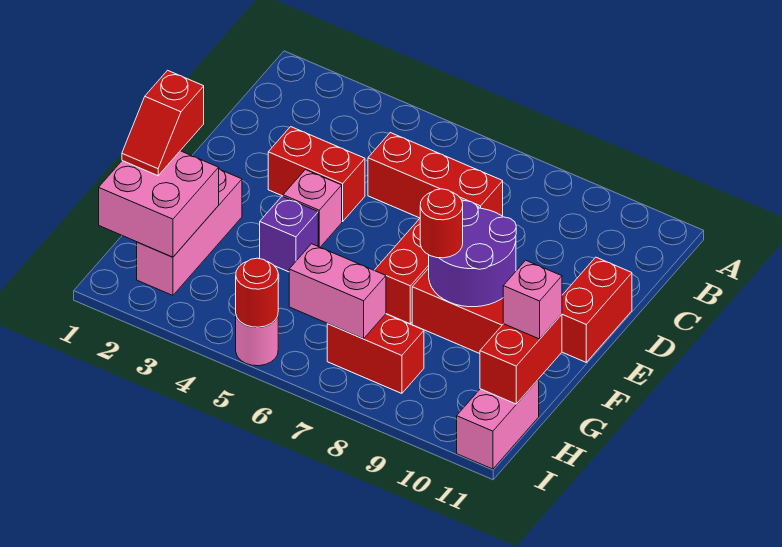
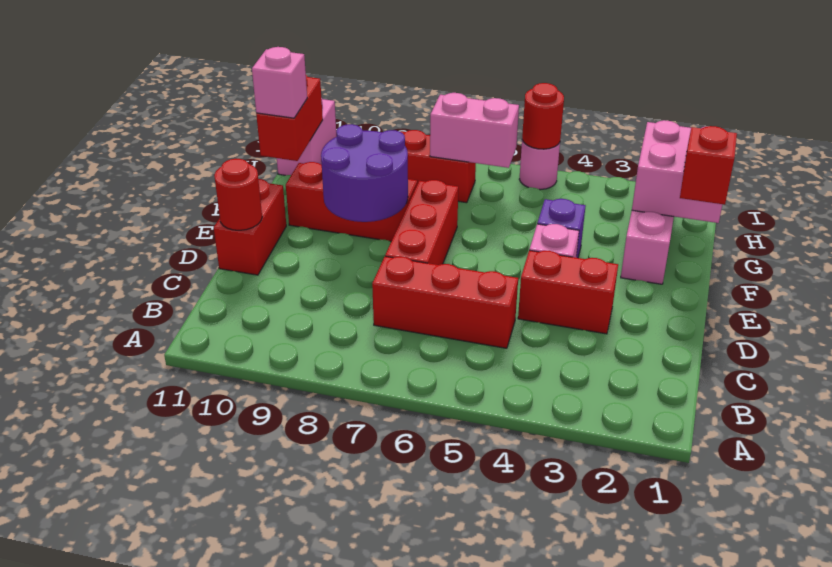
red round brick F8 level 3 -> red round brick D11 level 2

